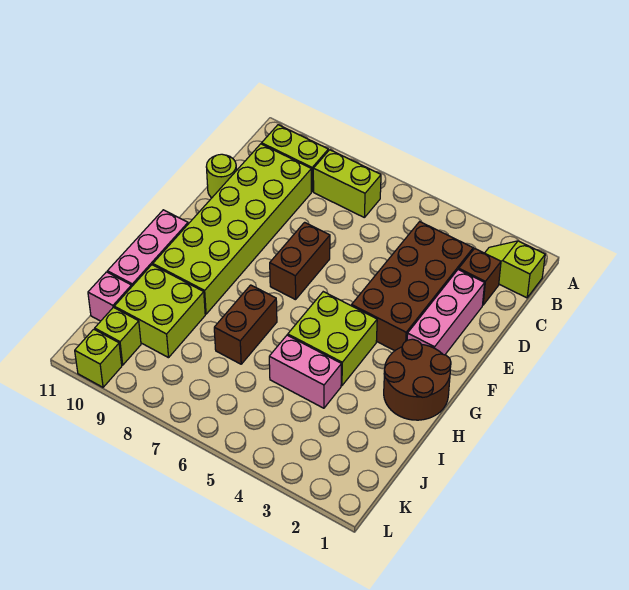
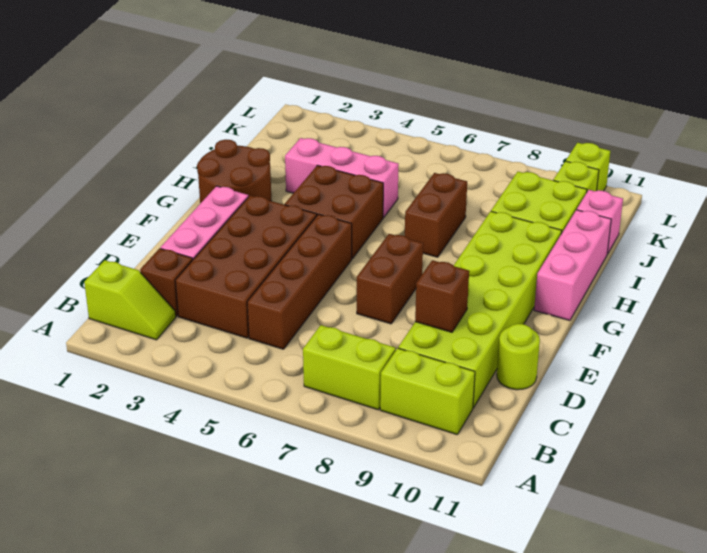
none -> brown brick C5:F5 level 1
none -> brown brick D9 level 2
lime brick G4:H5 level 1 -> brown brick G4:H5 level 1
pink brick I4:I5 level 1 -> pink brick I3:I5 level 1

